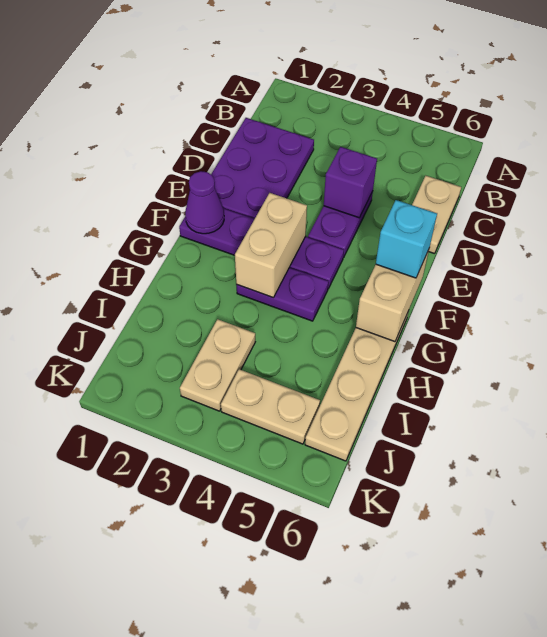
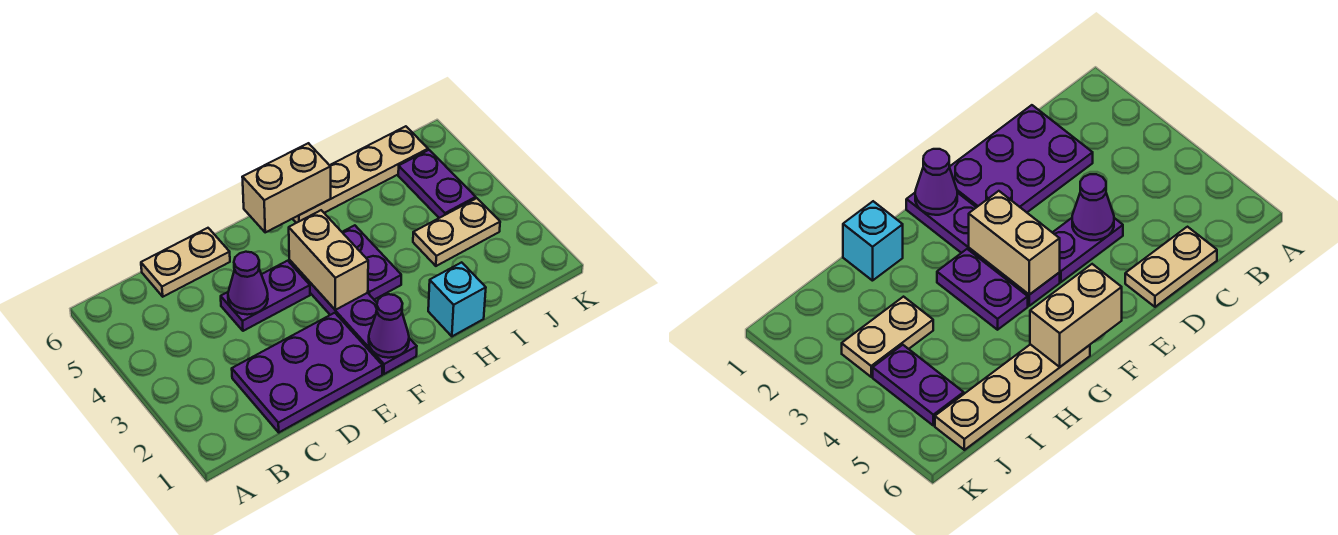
purple brick D4 level 2 -> purple cone D4 level 2
tan brick F3:G3 level 2 -> tan brick F3:F4 level 2
cyan brick F6 level 3 -> cyan brick H1 level 1
tan plate J4:J5 level 1 -> purple plate J4:J5 level 1

